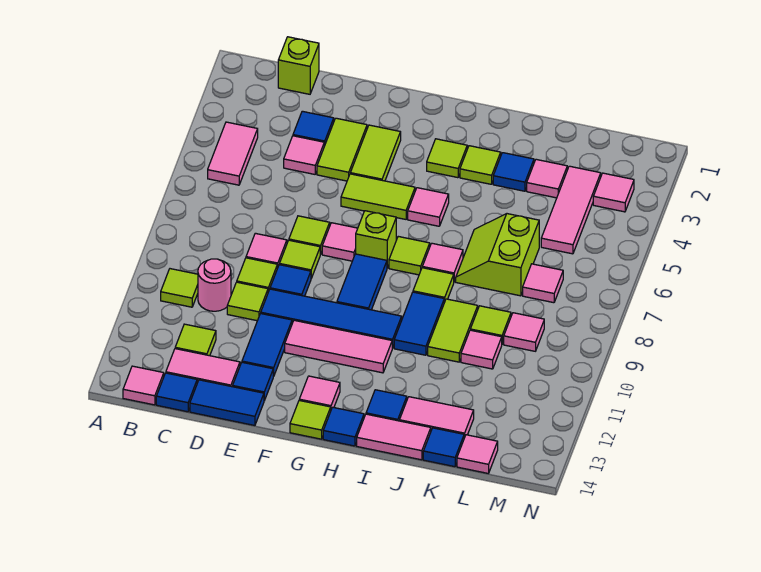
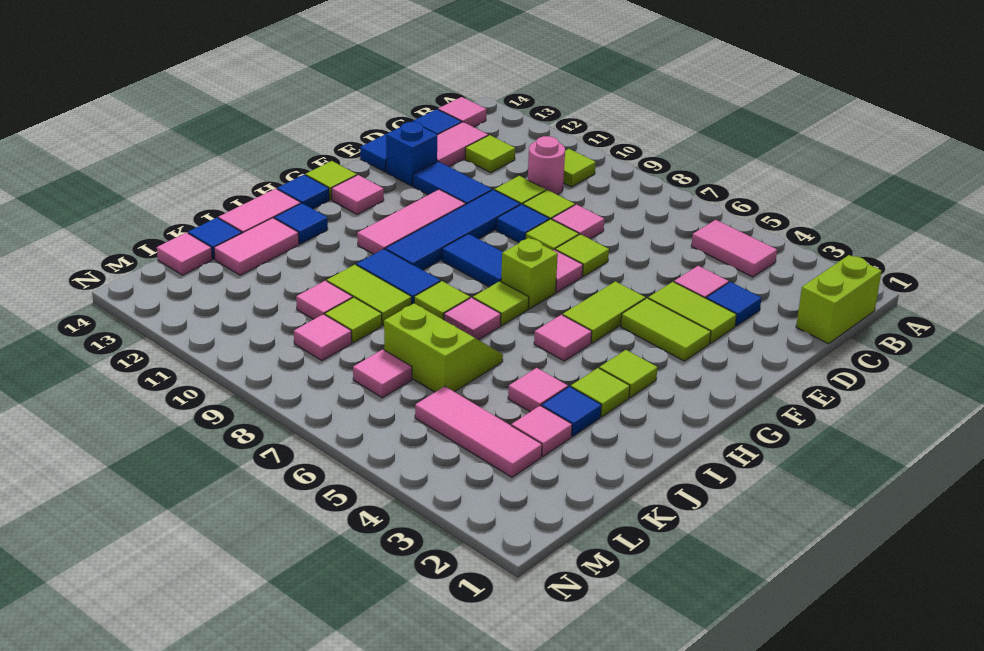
lime brick C1 level 1 -> lime brick B1:C1 level 1
blue tile E13 level 1 -> blue brick E13 level 1
pink tile M3 level 1 -> pink tile J4 level 1

